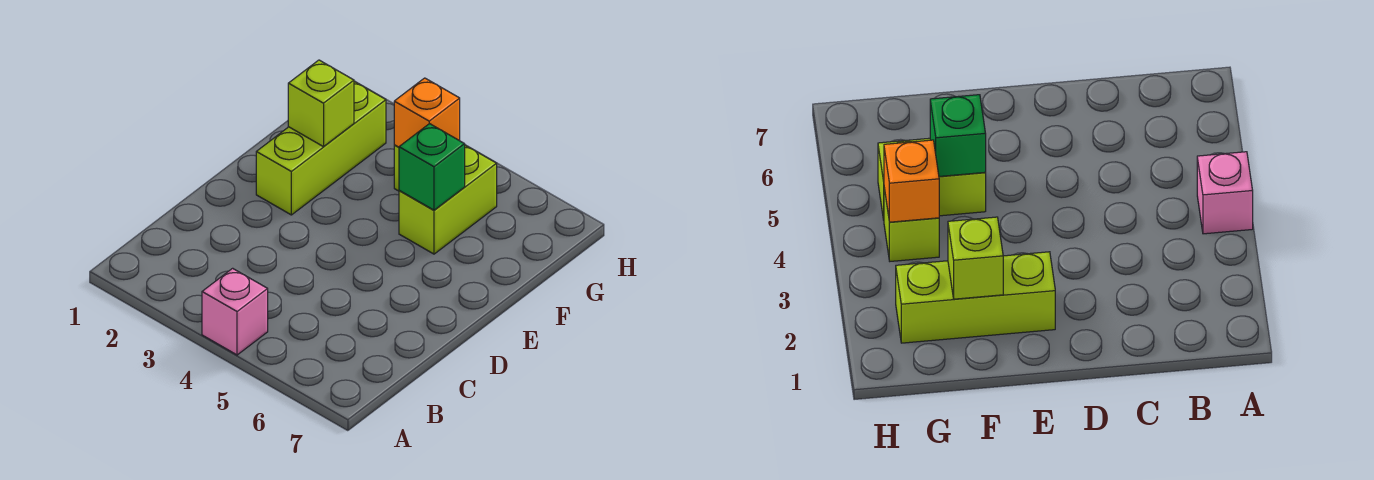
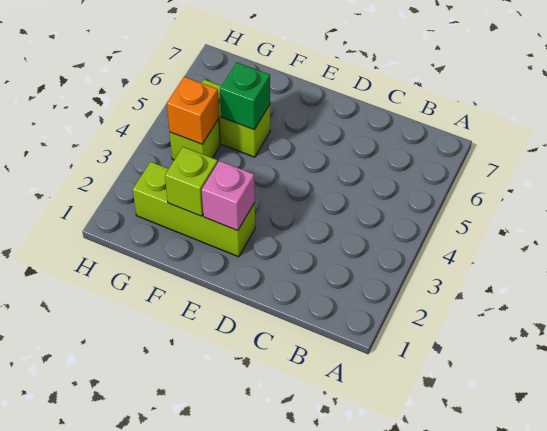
pink brick A4 level 1 -> pink brick E2 level 2

